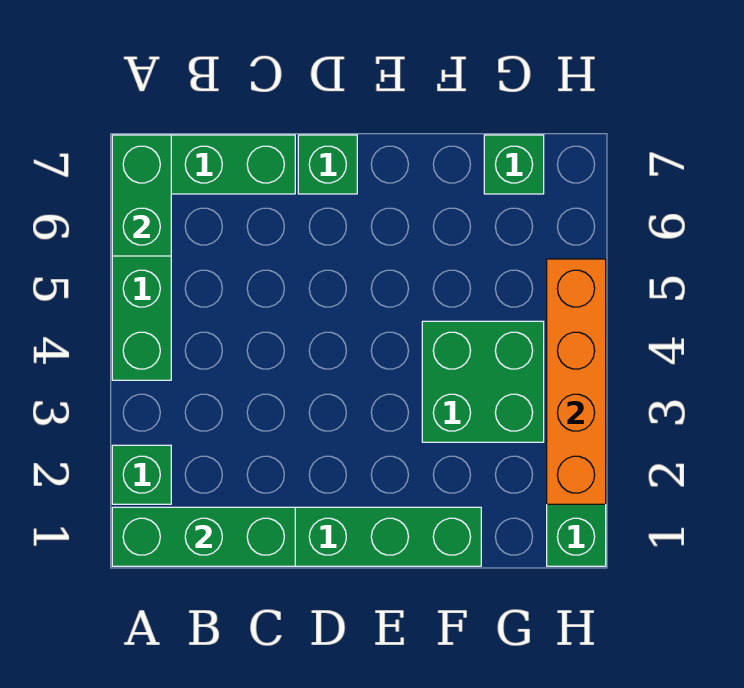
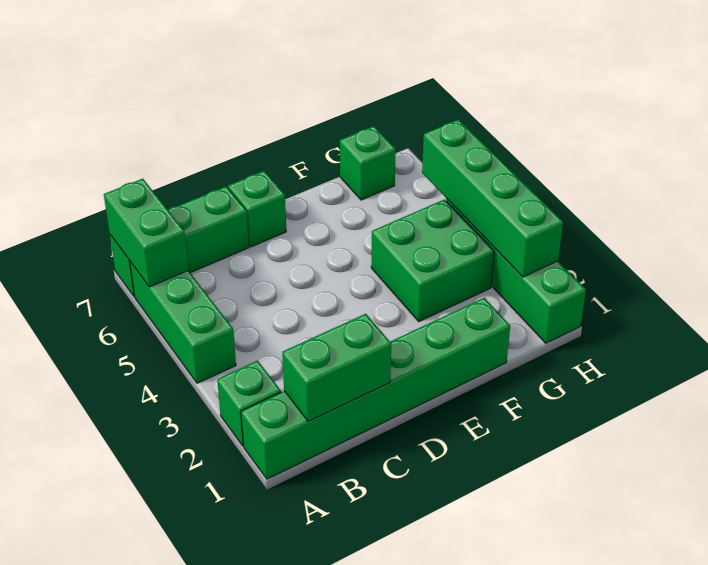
green brick A1:C1 level 2 -> green brick B1:C1 level 2
orange brick H2:H5 level 2 -> green brick H2:H5 level 2

